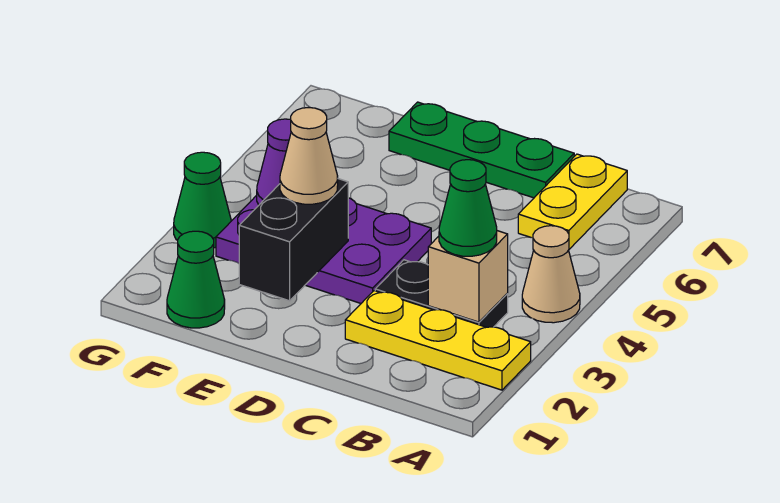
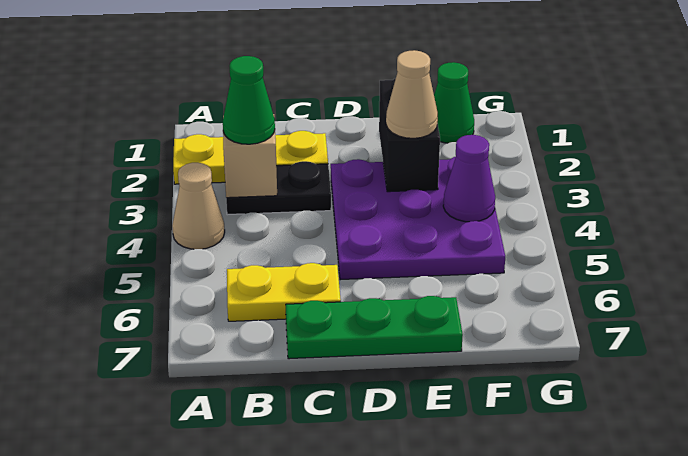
yellow plate B6:B7 level 1 -> yellow plate B6:C6 level 1
purple plate D3:F4 level 1 -> purple plate D3:F5 level 1
green cone G3 level 1 -> none

